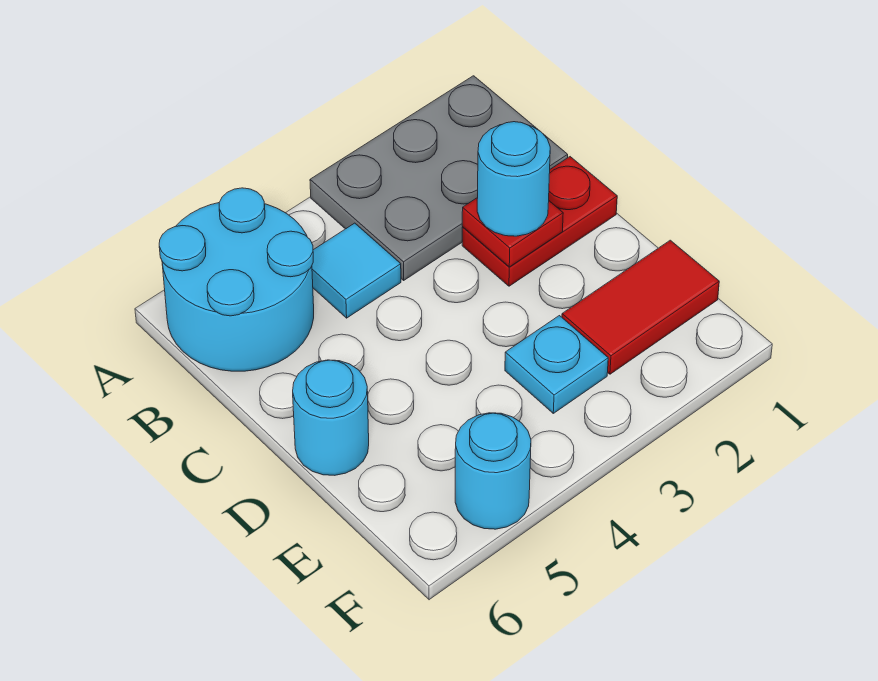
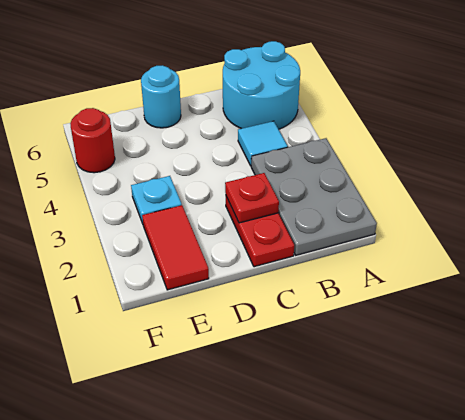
cyan round brick C2 level 3 -> none
cyan round brick F5 level 1 -> red round brick F5 level 1

